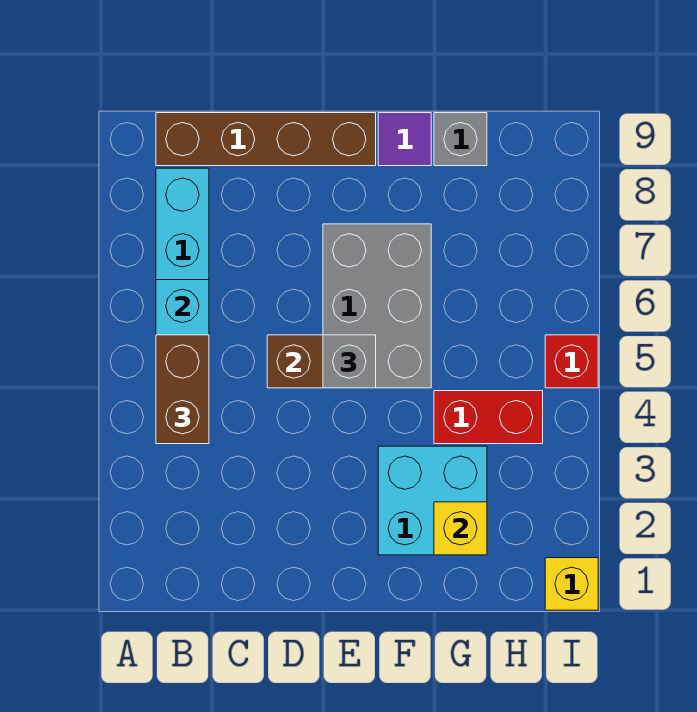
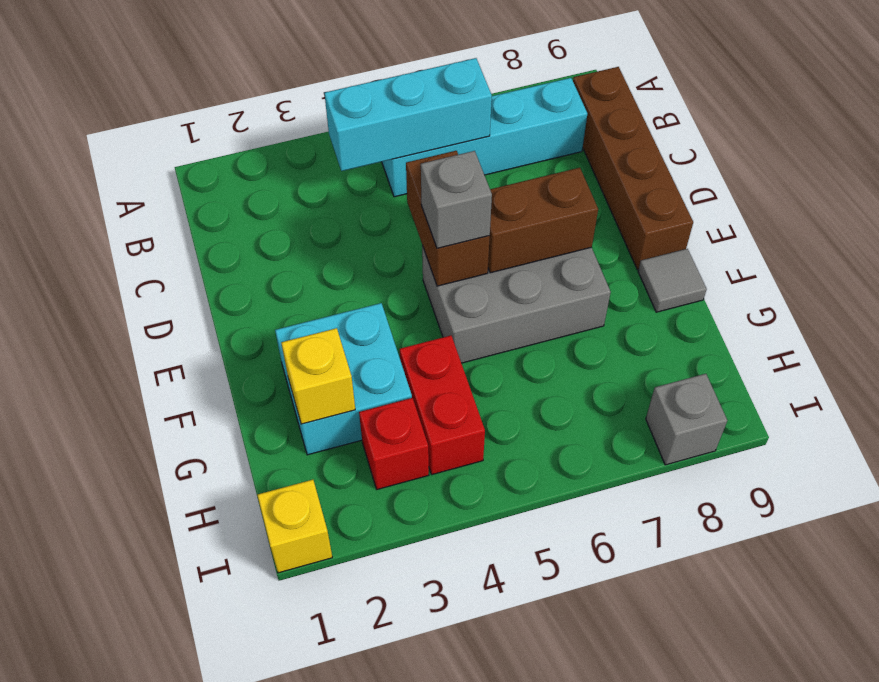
brown brick B4:B5 level 3 -> brown brick E6:E7 level 2
purple tile F9 level 1 -> grey tile F9 level 1
grey brick G9 level 1 -> grey brick I8 level 1
red brick I5 level 1 -> red brick H3 level 1

